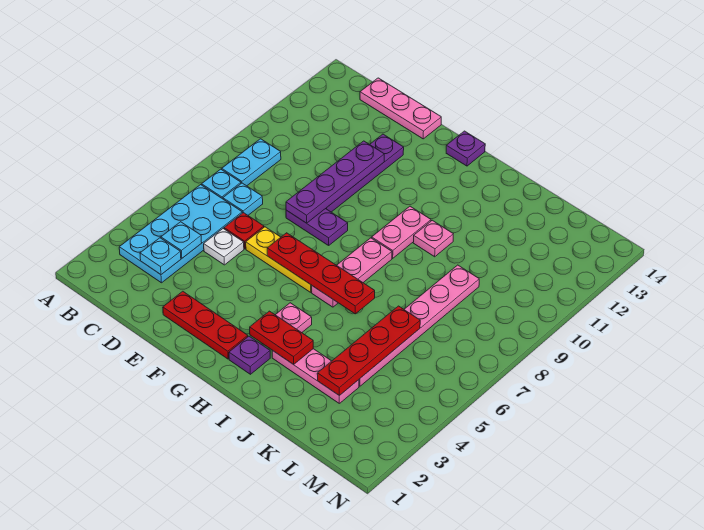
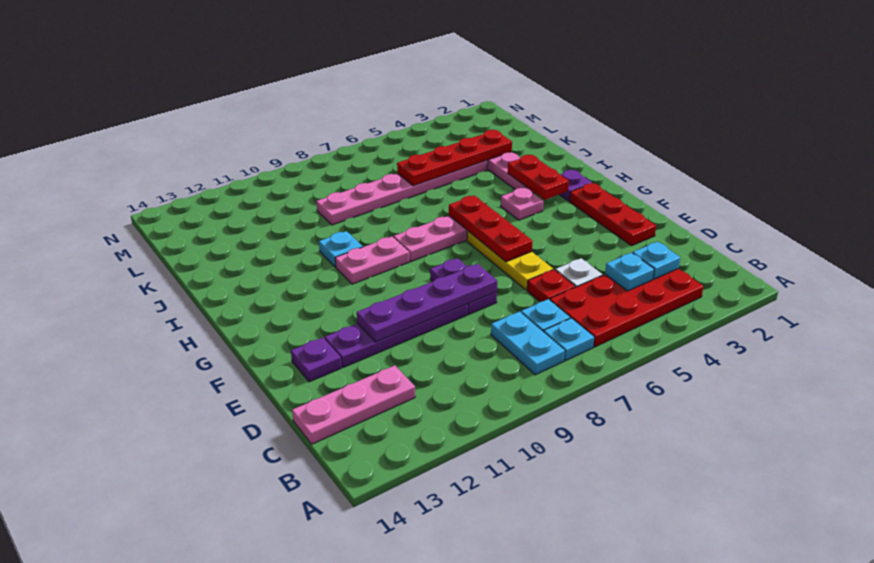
cyan plate B3:C6 level 1 -> red plate B3:C6 level 1
cyan plate B8:B9 level 1 -> cyan plate B8:C8 level 1
pink plate C14:E14 level 1 -> pink plate C12:C14 level 1
red plate F6:I6 level 2 -> red plate F6:H6 level 2
purple plate G14 level 1 -> purple plate E13 level 1
pink plate I10 level 1 -> cyan plate I10 level 1

